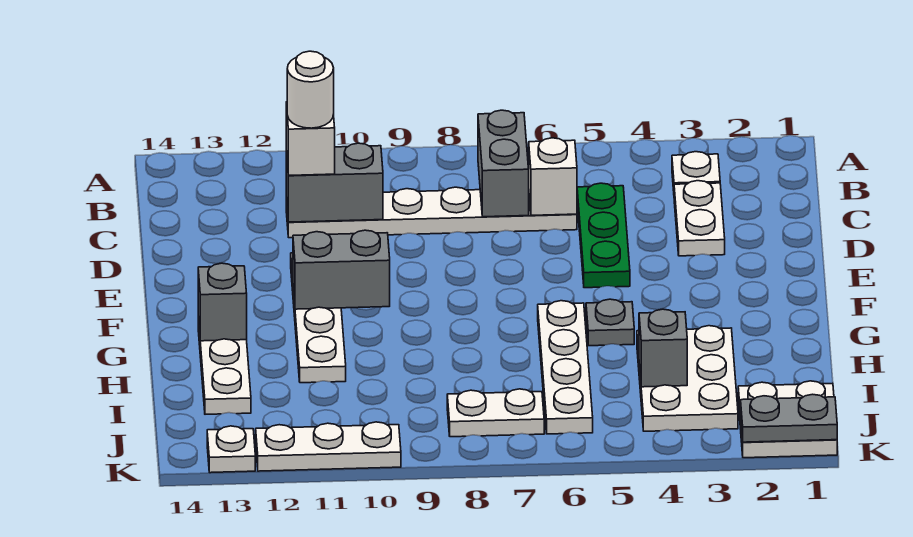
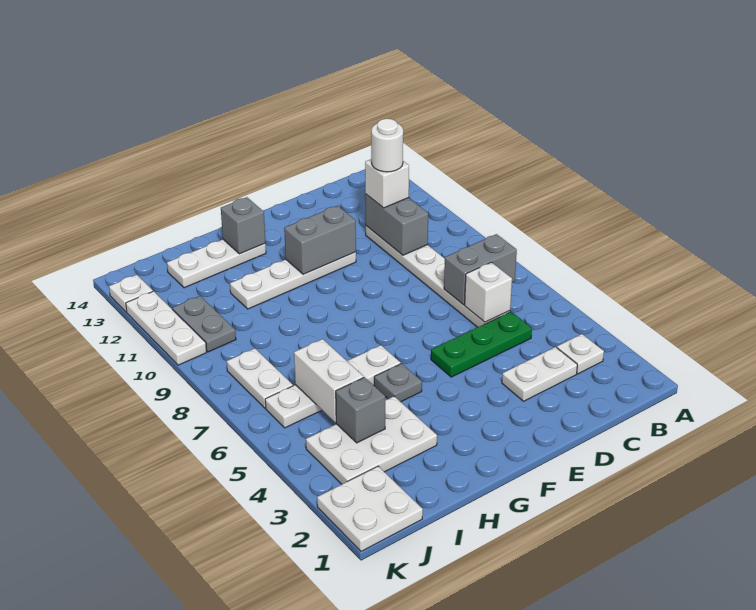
grey brick F10:F11 level 2 -> grey brick E11:F11 level 2
none -> white brick I5:I6 level 2
grey plate K1:K2 level 2 -> grey plate J10:J11 level 1

